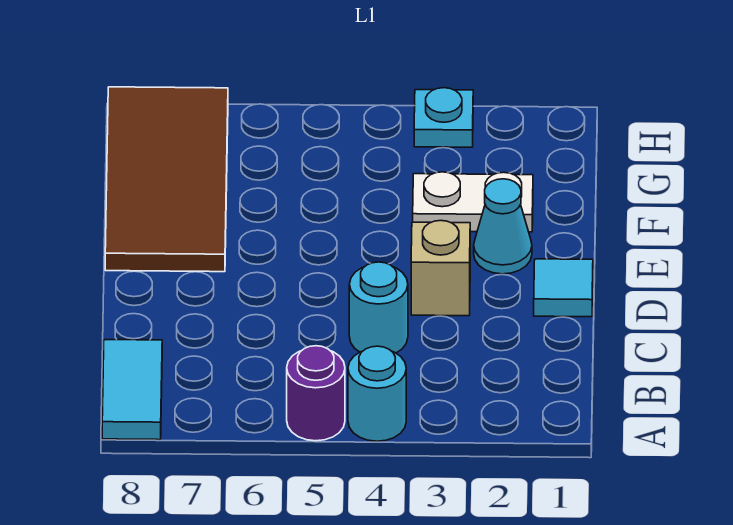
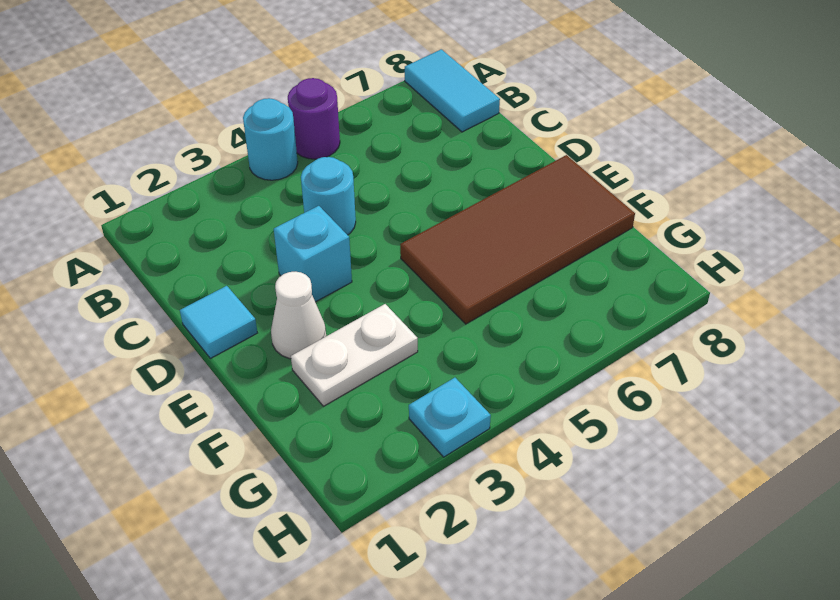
tan brick D3 level 1 -> cyan brick D3 level 1
cyan cone E2 level 1 -> white cone E2 level 1
brown tile E7:H8 level 1 -> brown tile E5:F8 level 1

